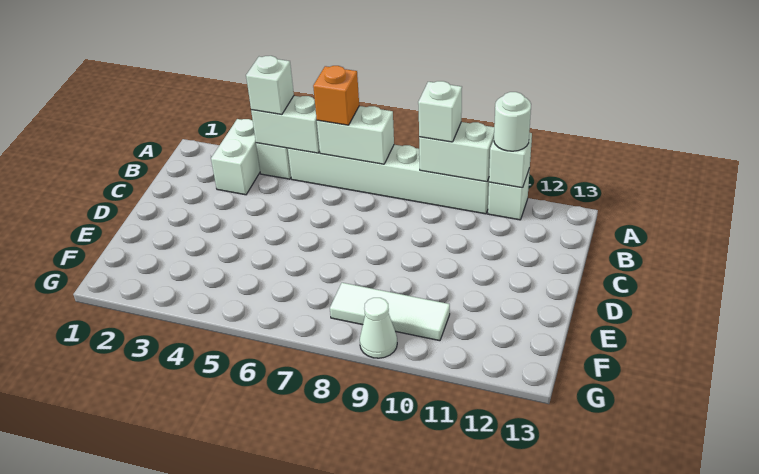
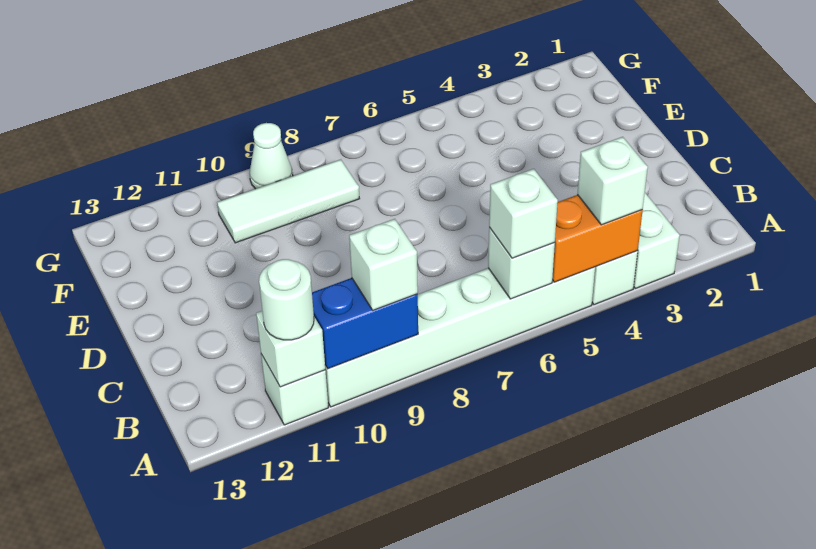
white brick A4:A5 level 2 -> orange brick A4:A5 level 2
white brick A6:A7 level 2 -> white brick A6 level 2
orange brick A6 level 3 -> white brick A6 level 3
white brick A9:A10 level 2 -> blue brick A9:A10 level 2

